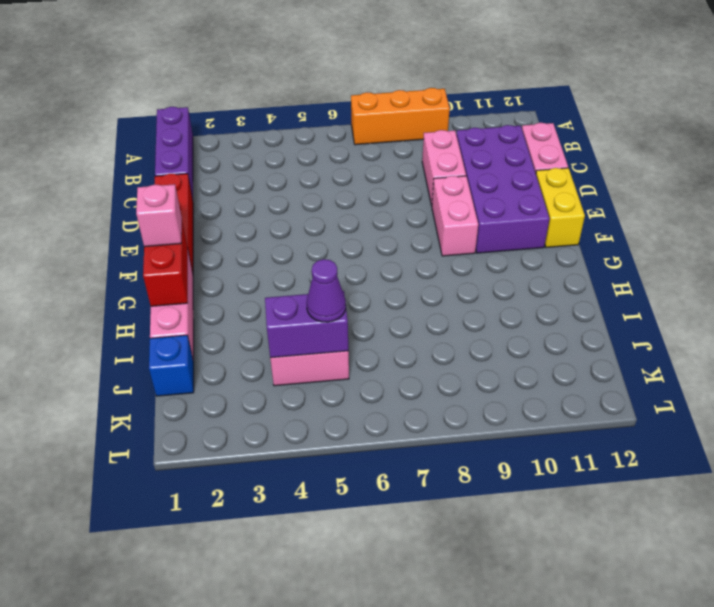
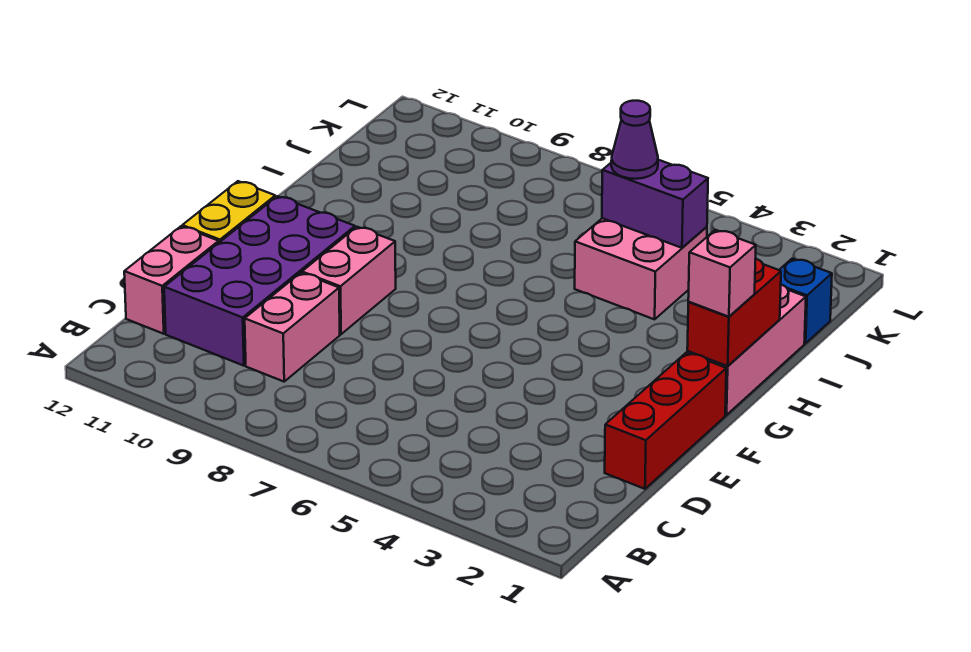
purple brick A1:C1 level 1 -> none
orange brick A7:A9 level 1 -> none

